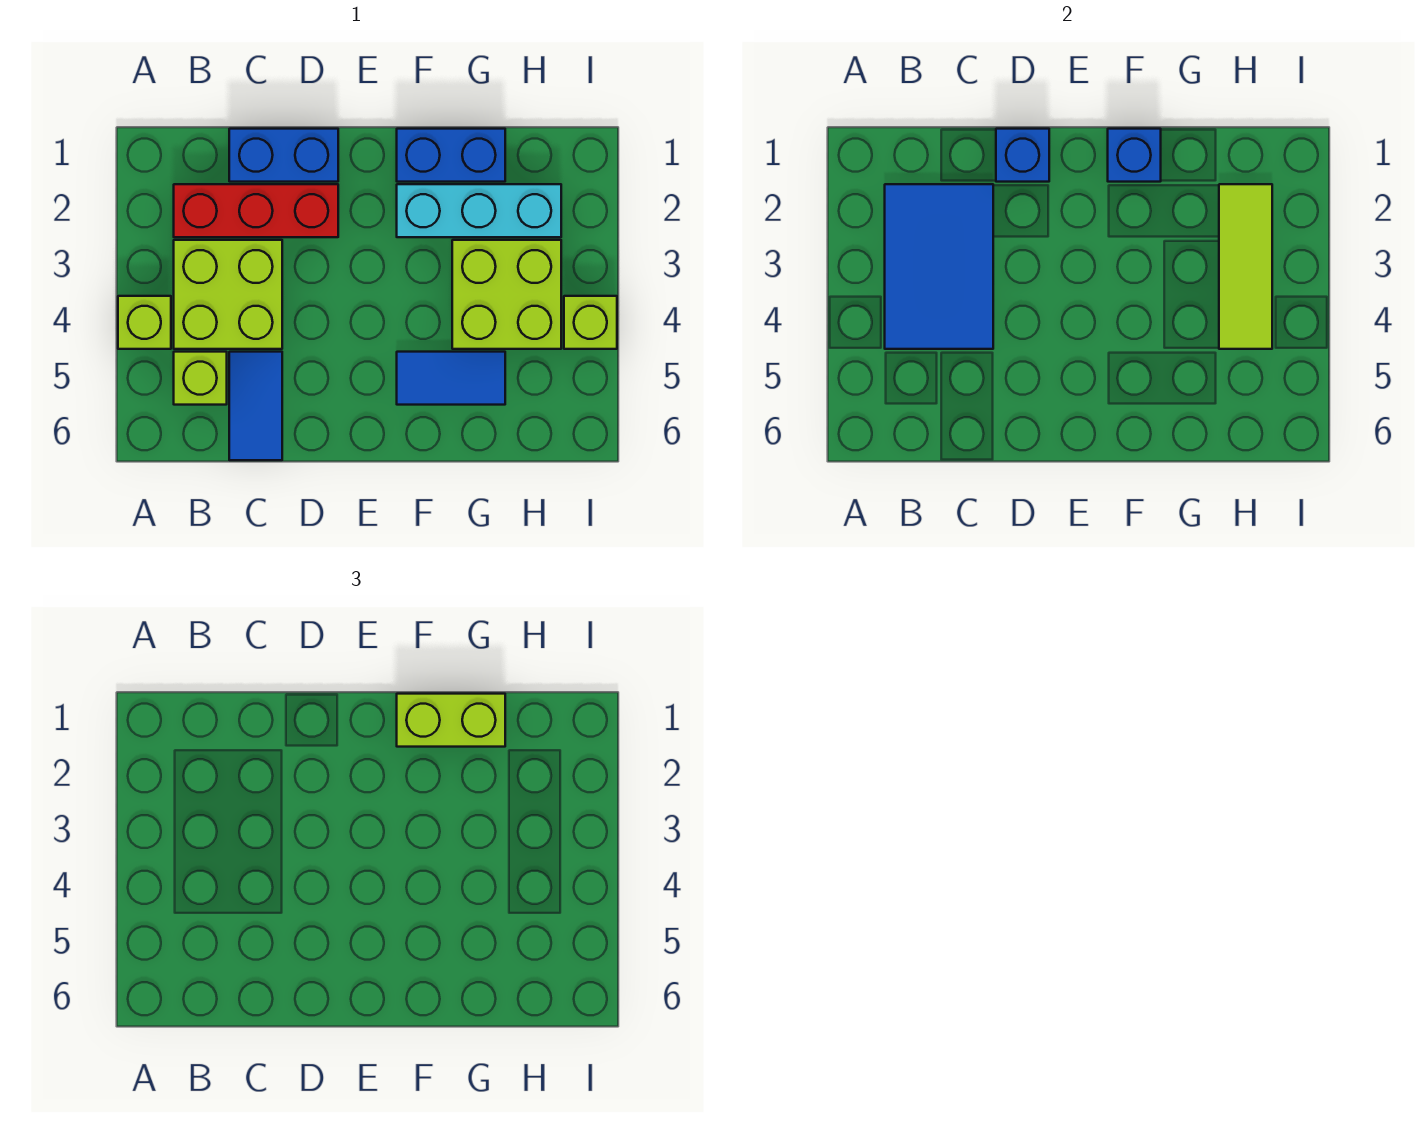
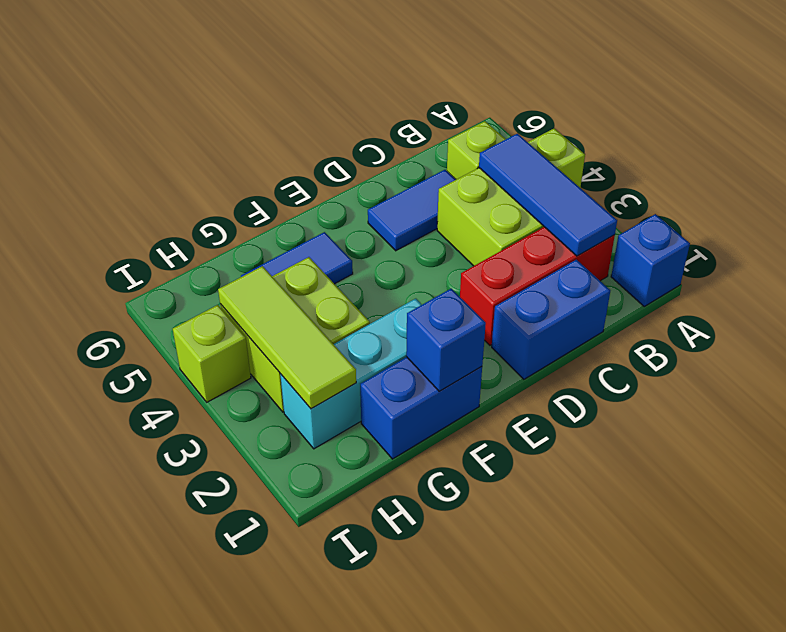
blue tile B2:C4 level 2 -> blue tile B2:B4 level 2
blue tile C5:C6 level 1 -> blue tile C5:D5 level 1
blue brick D1 level 2 -> blue brick A1 level 1
lime brick F1:G1 level 3 -> none

